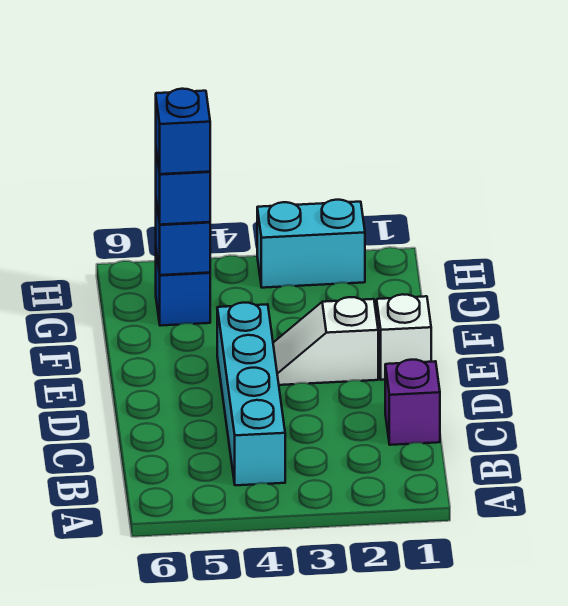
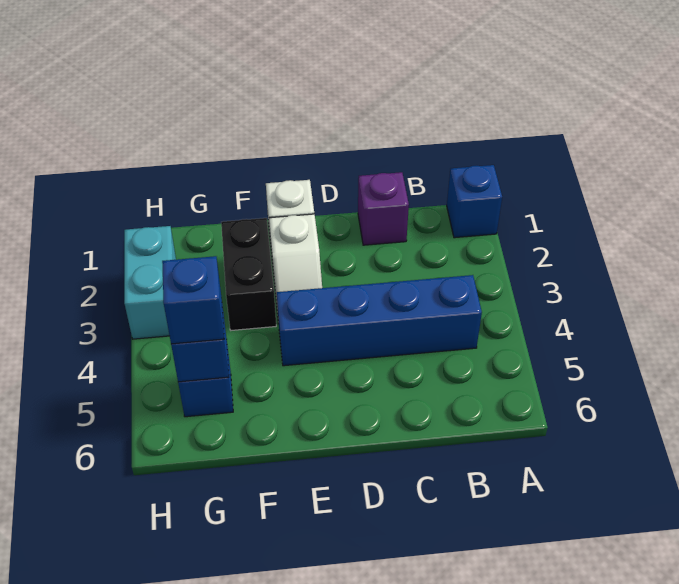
cyan brick B4:E4 level 1 -> blue brick B4:E4 level 1
none -> black brick F2:F3 level 1
blue brick G5 level 4 -> blue brick A1 level 1

